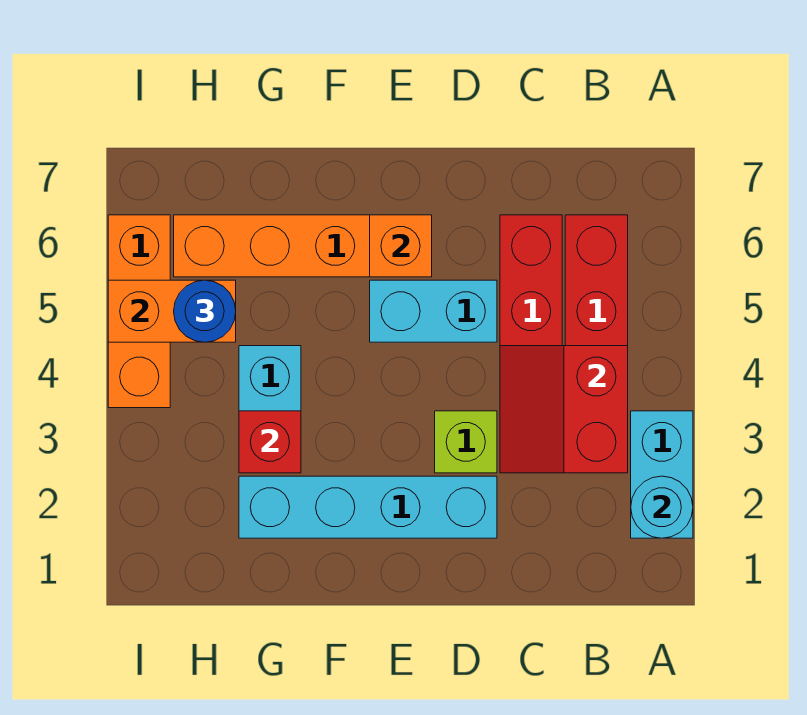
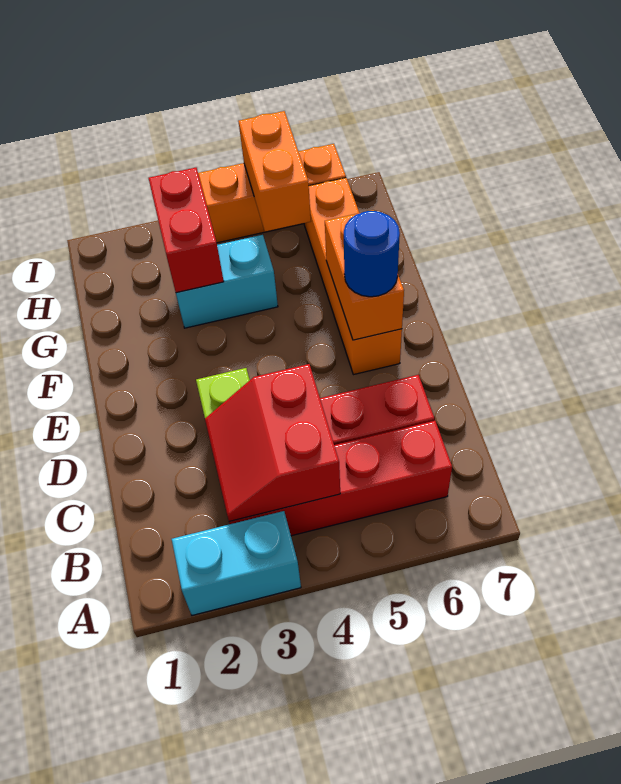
cyan round brick A2 level 2 -> none
red slope B3:C4 level 2 top B -> red slope B3:C4 level 2 top 4
cyan brick D2:G2 level 1 -> none
cyan brick D5:E5 level 1 -> none
orange brick E6 level 2 -> orange brick E6:F6 level 2
red brick G3 level 2 -> red brick G3:H3 level 2
blue round brick H5 level 3 -> blue round brick E6 level 3

